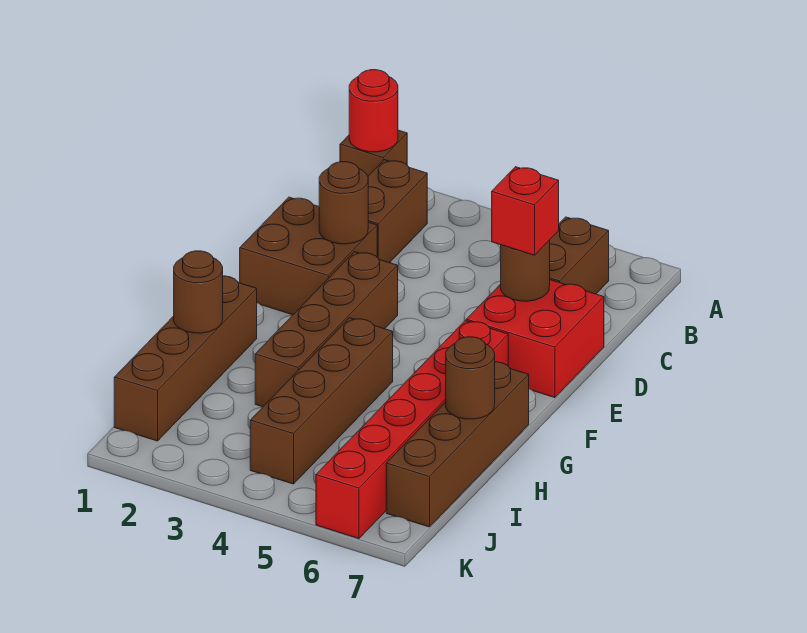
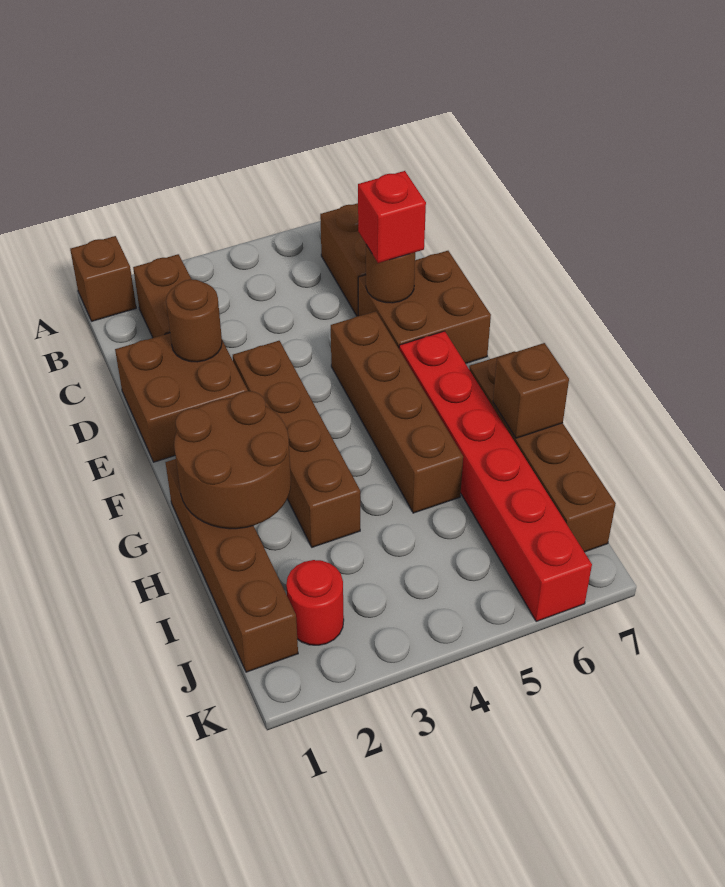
red round brick A1 level 2 -> red round brick J2 level 1
red brick D6:E7 level 1 -> brown brick D6:E7 level 1
brown brick G4:J4 level 1 -> brown brick E5:H5 level 1
brown round brick H1 level 2 -> brown round brick G1:H2 level 2
brown round brick H7 level 2 -> brown brick H7 level 2

